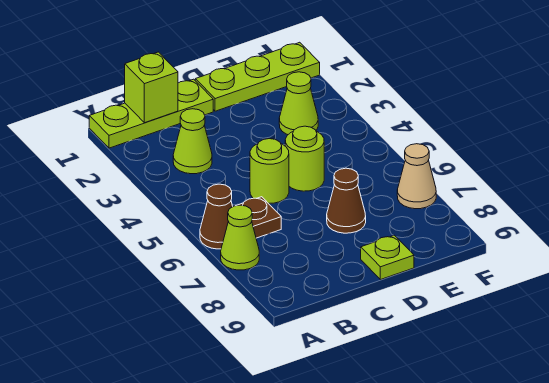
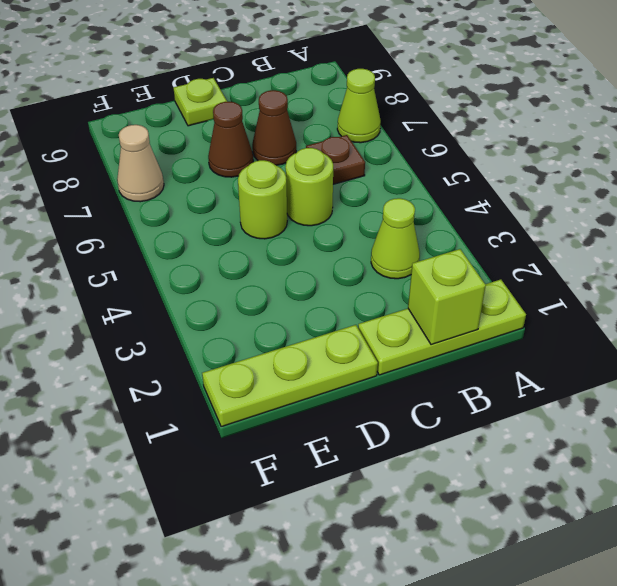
brown cone A6 level 1 -> brown cone C7 level 1
lime cone E3 level 1 -> none

